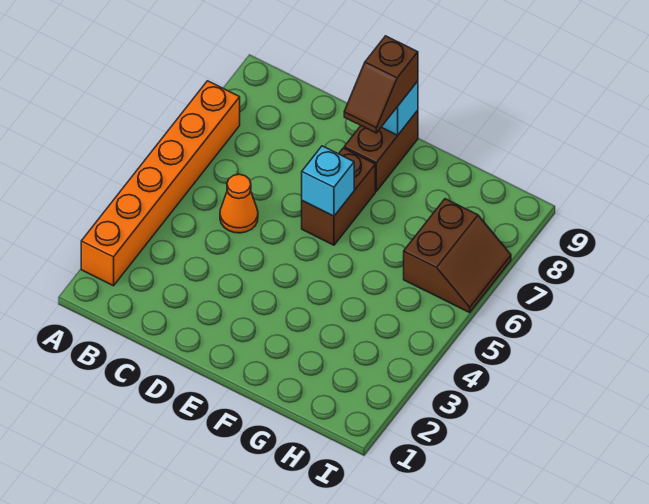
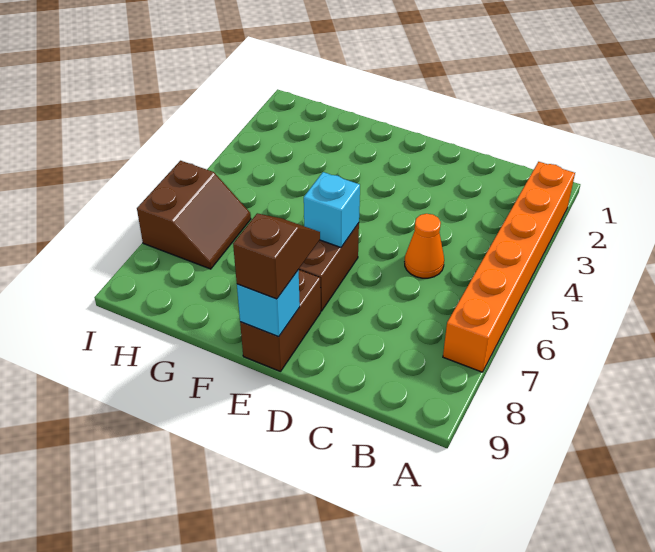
brown slope H6:I7 level 1 top H -> brown slope H6:I7 level 1 top I

